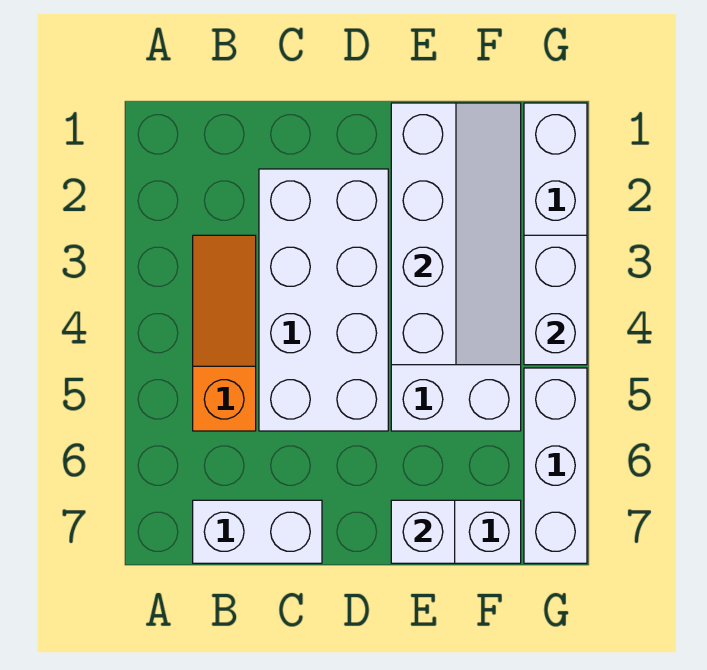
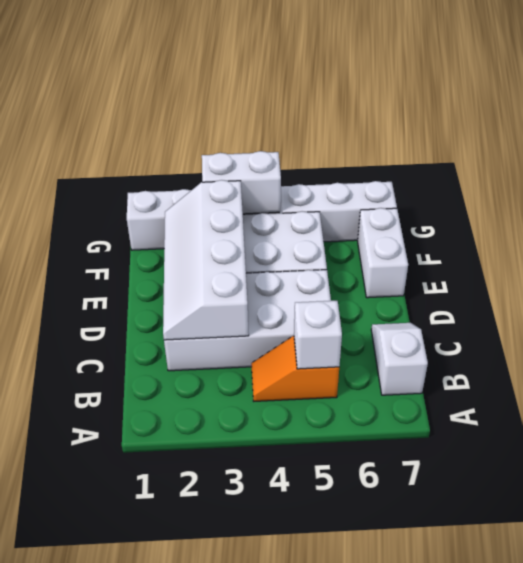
orange slope B3:B5 level 1 top 5 -> orange slope B4:B5 level 1 top 5
white brick B7:C7 level 1 -> white slope B7:C7 level 1 top B
white slope E1:F4 level 2 top E -> white slope C2:F3 level 2 top 3
white brick E7 level 2 -> white brick B5 level 2

